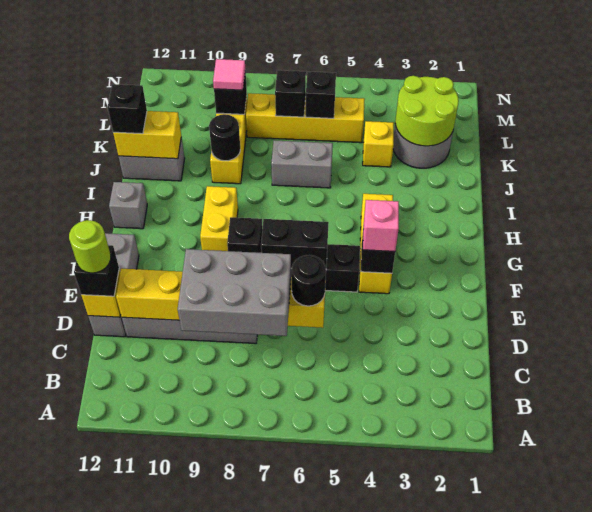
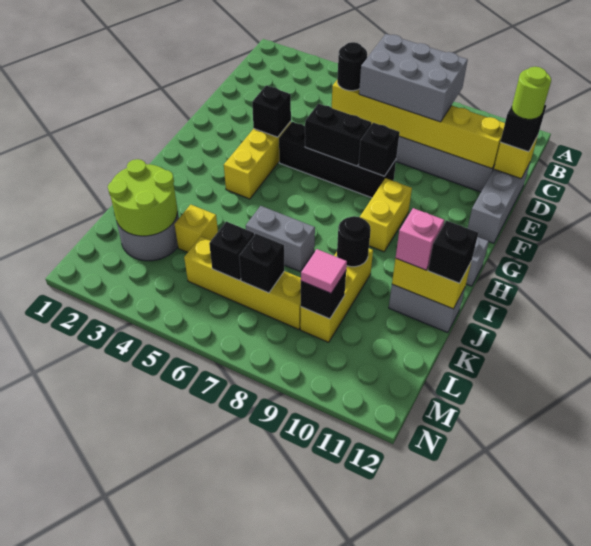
pink brick F4 level 3 -> pink brick J11 level 3

